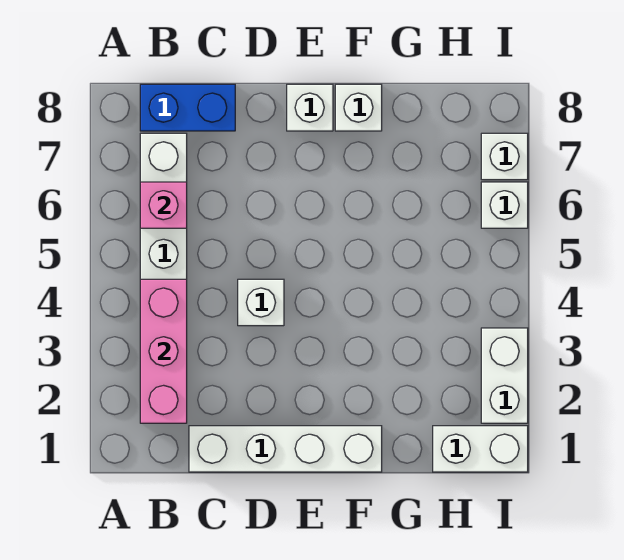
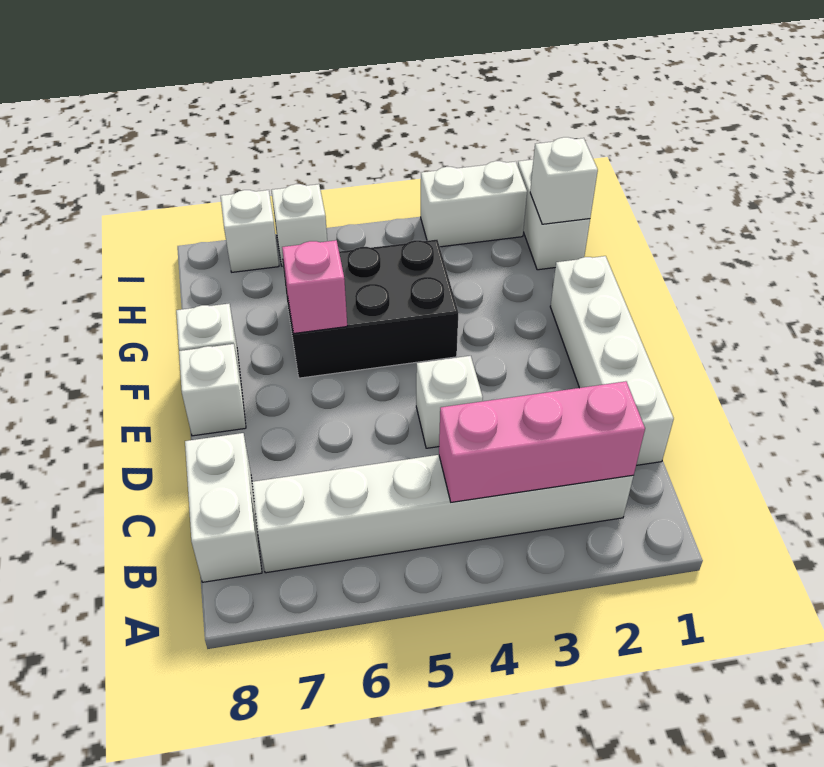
pink brick B6 level 2 -> pink brick F6 level 2
blue brick B8:C8 level 1 -> white brick B8:C8 level 1
none -> black brick F4:G6 level 1
none -> white brick H1 level 2

